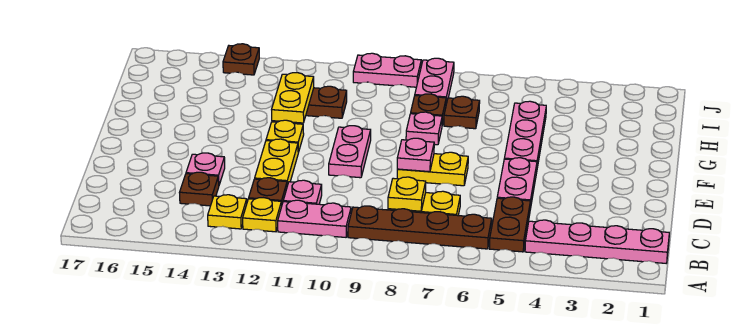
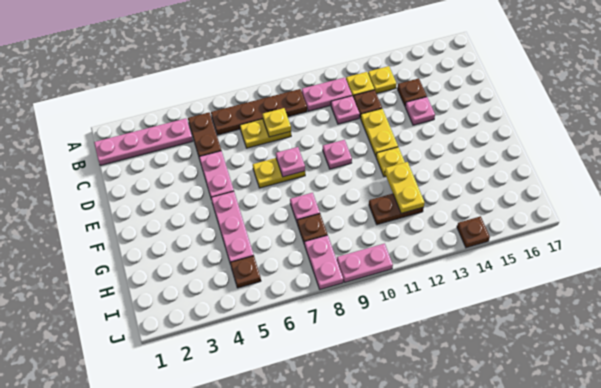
pink plate E10:F10 level 1 -> pink plate E10 level 1
brown plate H7 level 1 -> brown plate I5 level 1

